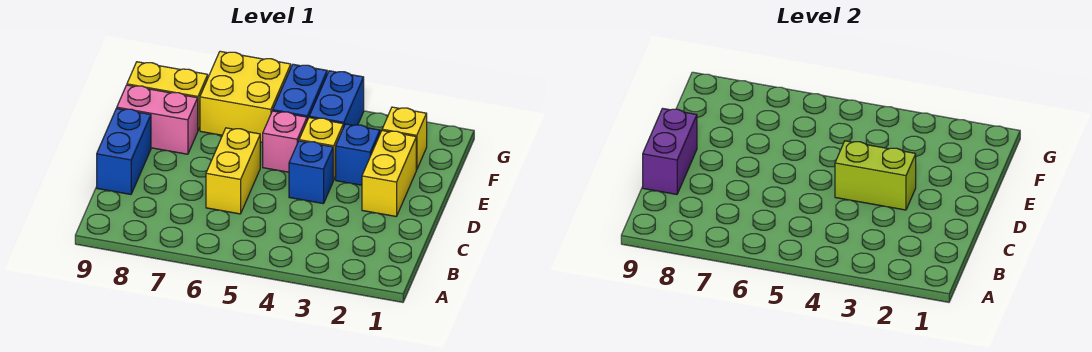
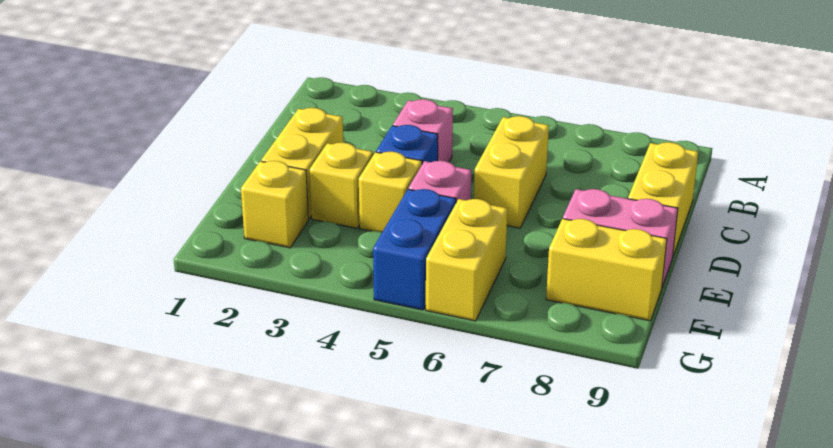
none -> pink brick C4 level 1
blue brick C9:D9 level 1 -> yellow brick C9:D9 level 1
purple brick C9:D9 level 2 -> none
lime brick D3:D4 level 2 -> none
blue brick E3 level 1 -> yellow brick E3 level 1
blue brick F4:G4 level 1 -> none
yellow brick F6:G7 level 1 -> yellow brick F6:G6 level 1

